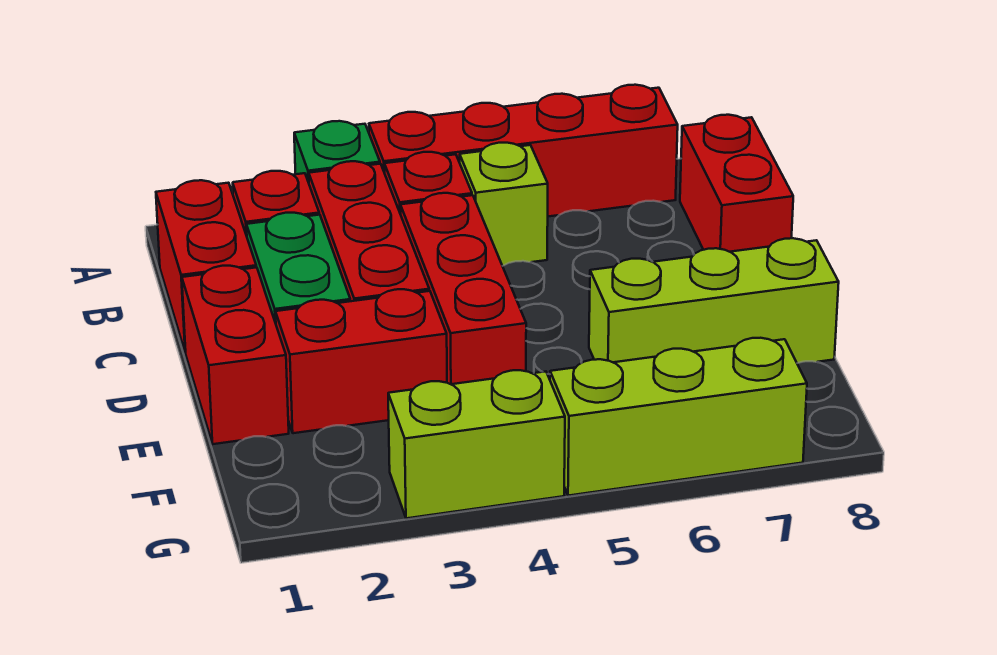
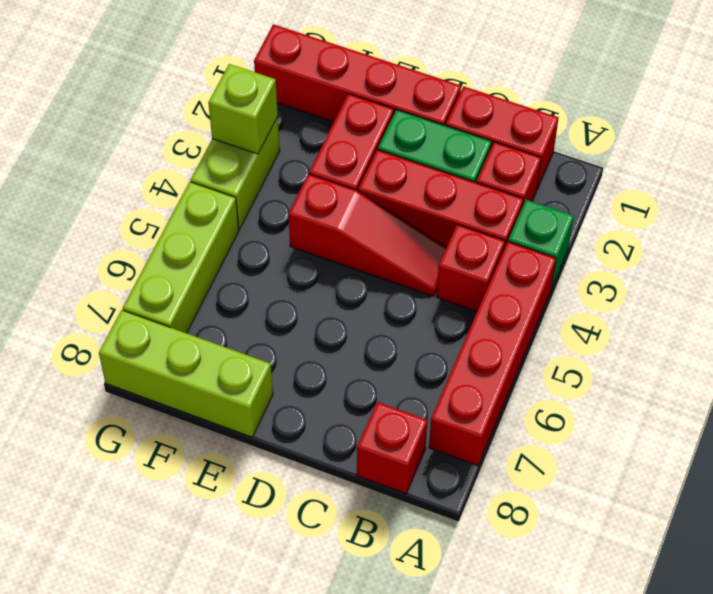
lime brick B5 level 1 -> lime brick G3 level 2
red brick B8:C8 level 1 -> red brick B8 level 1
red brick C4:E4 level 1 -> red slope C4:E4 level 1 top E
red brick D1:E1 level 1 -> red brick D1:G1 level 1
lime brick E6:E8 level 1 -> lime brick E8:G8 level 1

